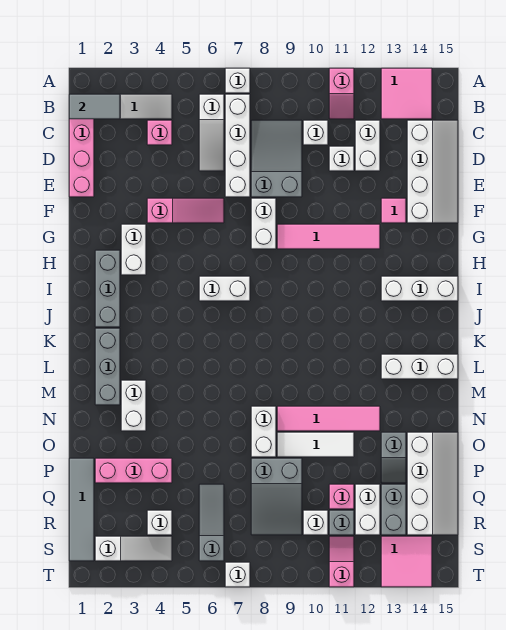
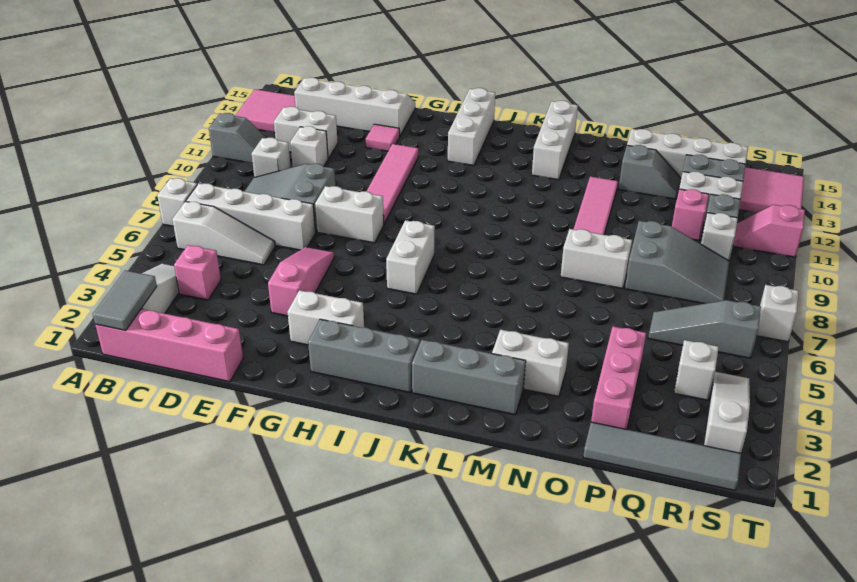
pink slope A11:B11 level 1 top A -> grey slope A11:B11 level 1 top A
white tile O9:O11 level 1 -> none

